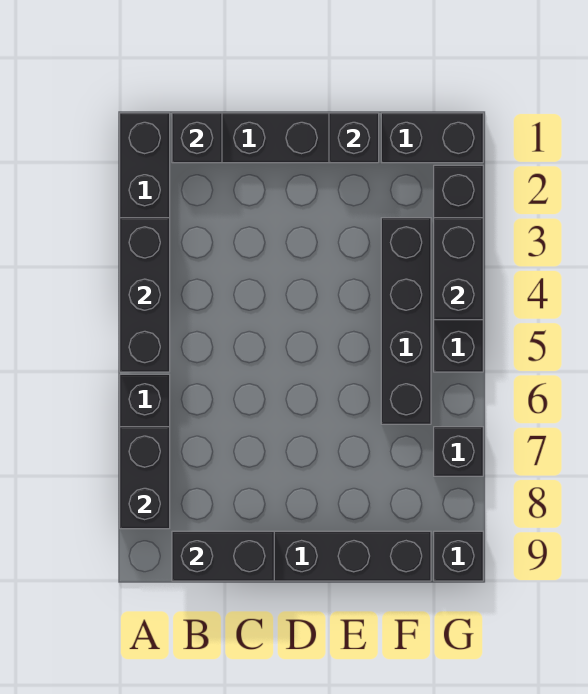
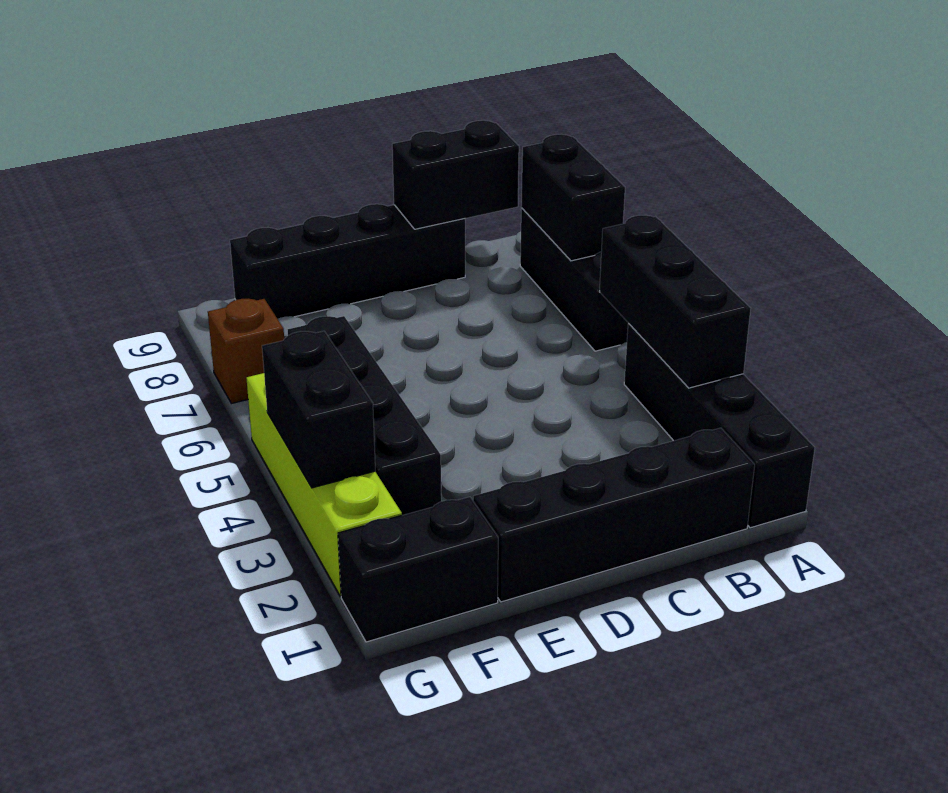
black brick B1 level 2 -> none
black brick E1 level 2 -> none
black brick G2:G5 level 1 -> lime brick G2:G5 level 1
black brick G7 level 1 -> brown brick G7 level 1
black brick G9 level 1 -> none

